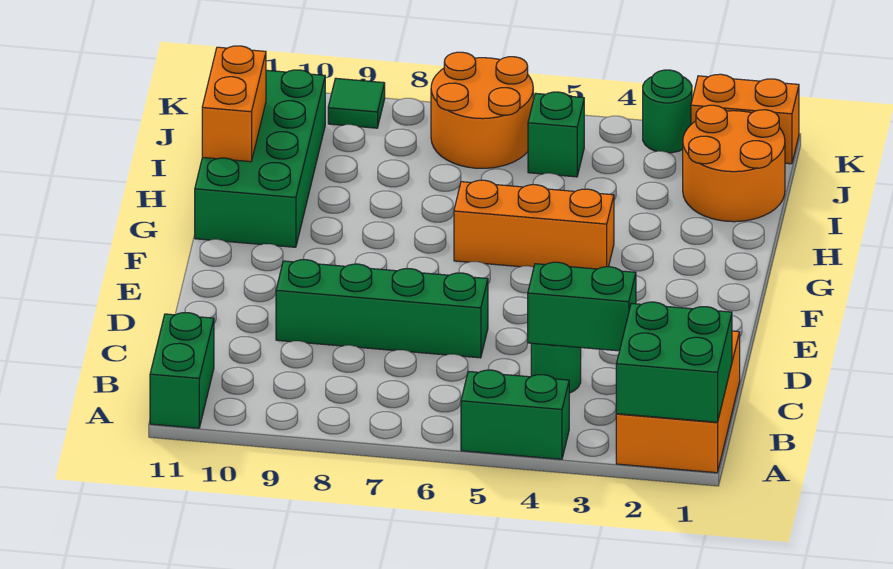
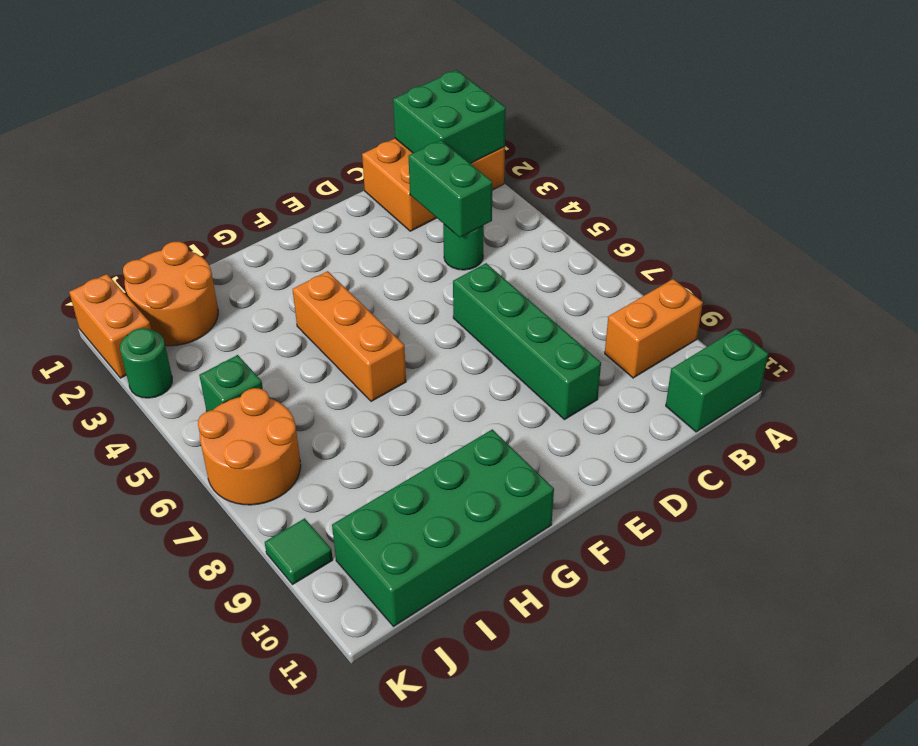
green brick A4:A5 level 1 -> none
orange brick H11:I11 level 2 -> orange brick A9:B9 level 1

